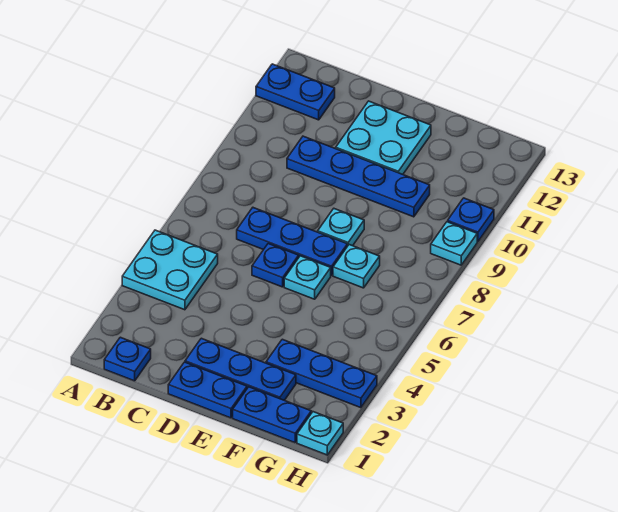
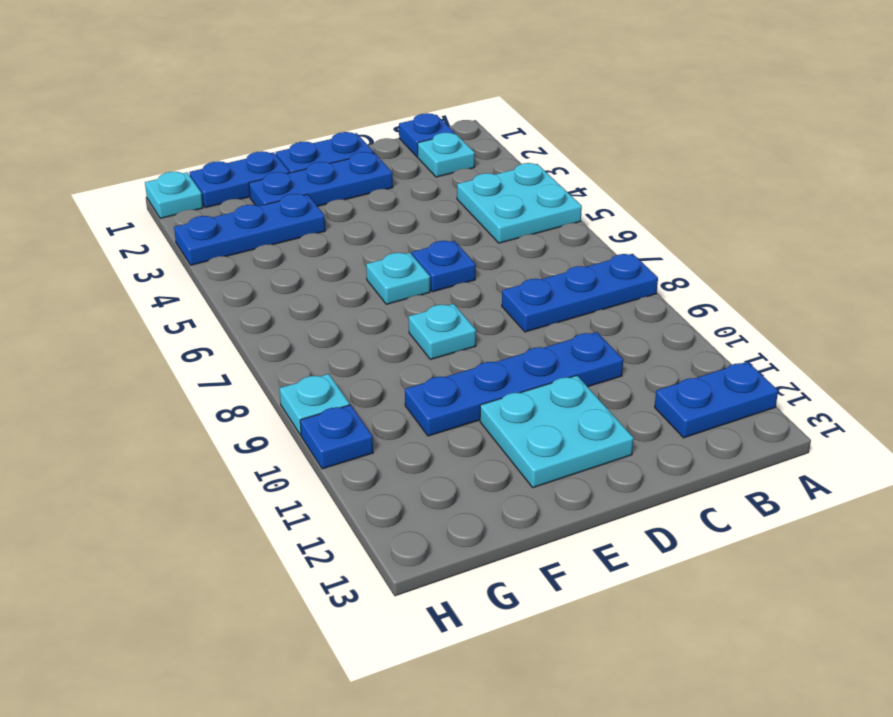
blue plate C7:E7 level 1 -> blue plate A8:C8 level 1
cyan plate F7 level 1 -> cyan plate B2 level 1

